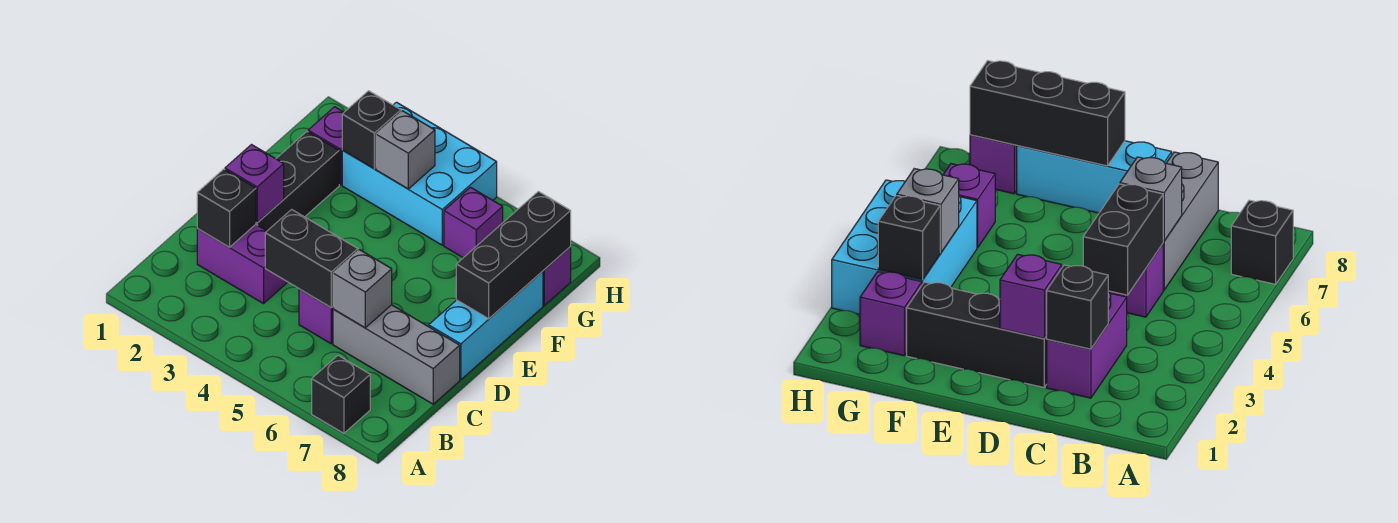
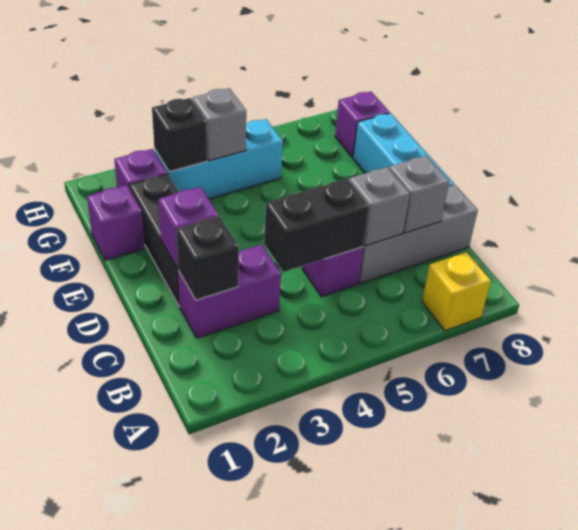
black brick A7 level 1 -> yellow brick A7 level 1
none -> grey brick C7 level 2
black brick E8:G8 level 2 -> none
cyan brick G3:H5 level 1 -> cyan brick G3:G5 level 1
purple brick G6 level 1 -> purple brick F1 level 1

